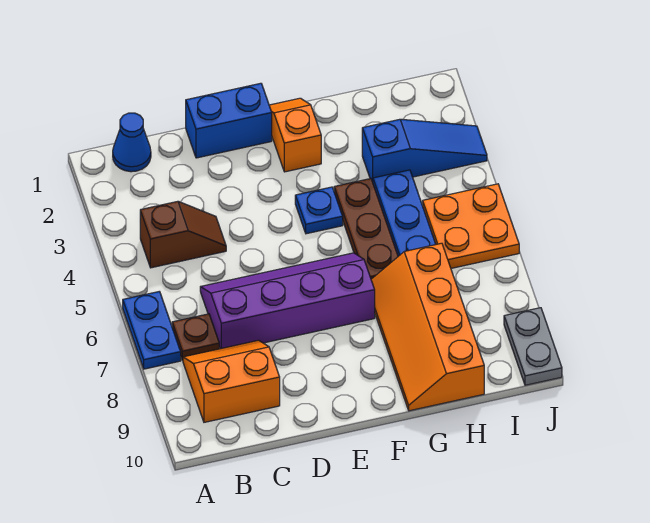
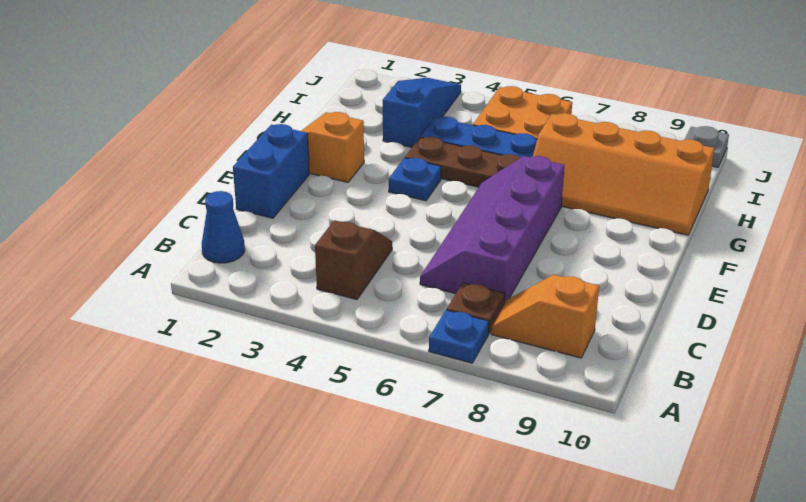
blue plate A6:A7 level 1 -> blue plate A7 level 1
orange slope B8:C9 level 1 top 9 -> orange slope B8:B9 level 1 top 9
grey plate J9:J10 level 1 -> grey plate J10 level 1

